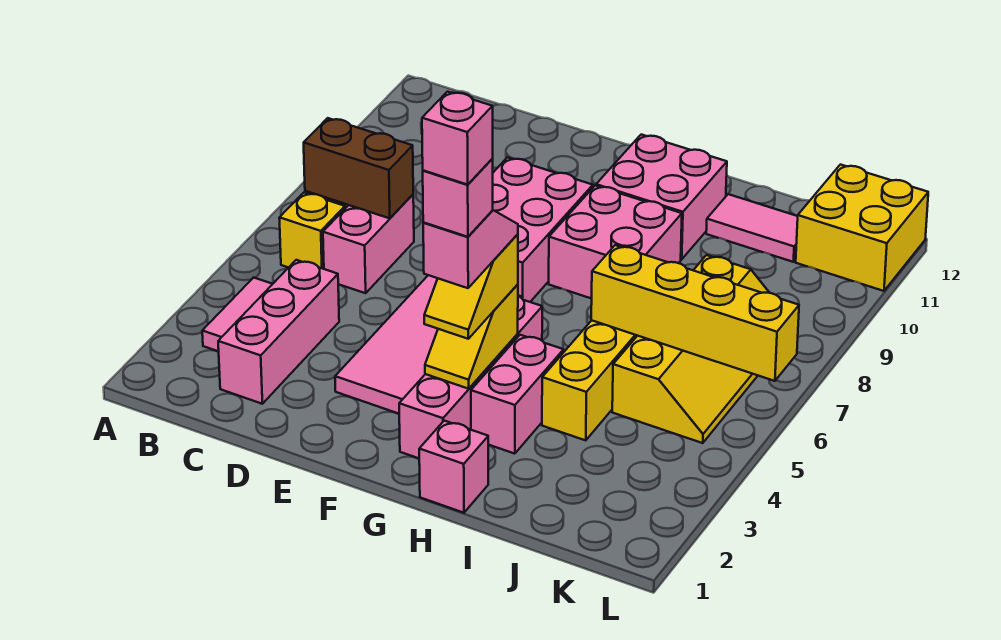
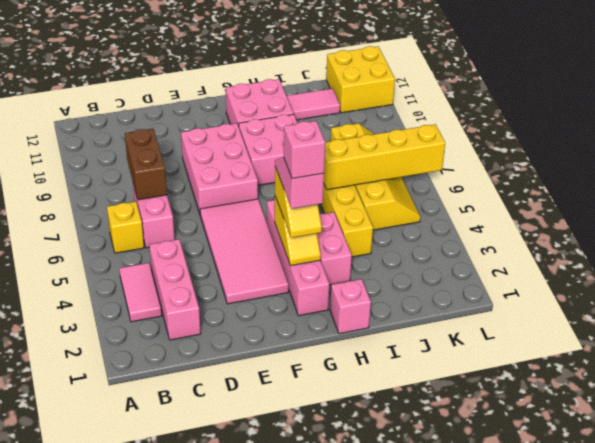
brown brick B7:C7 level 2 -> brown brick C7:C8 level 2
pink brick G3 level 6 -> none

